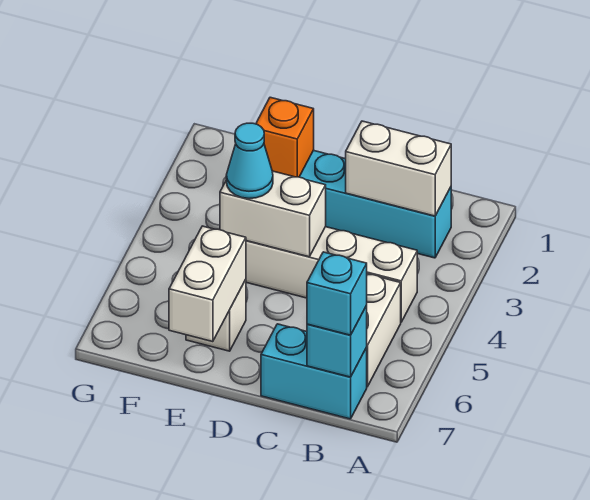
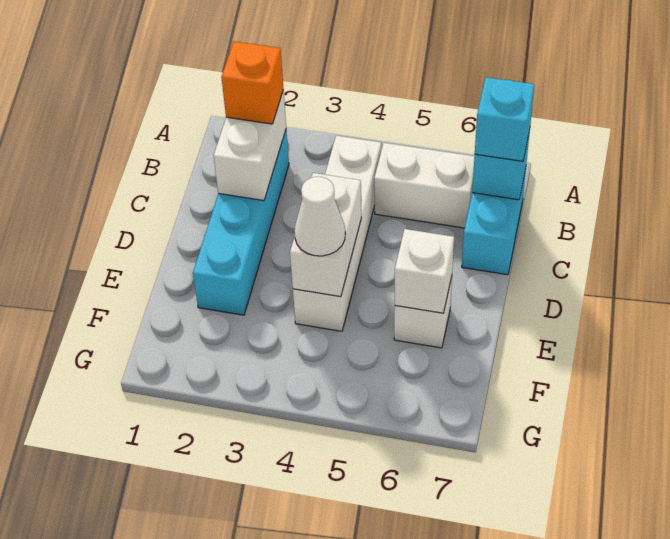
orange brick E2 level 2 -> orange brick B2 level 3
cyan cone E4 level 3 -> white cone E4 level 3
white brick E6:E7 level 2 -> white brick E6 level 2

